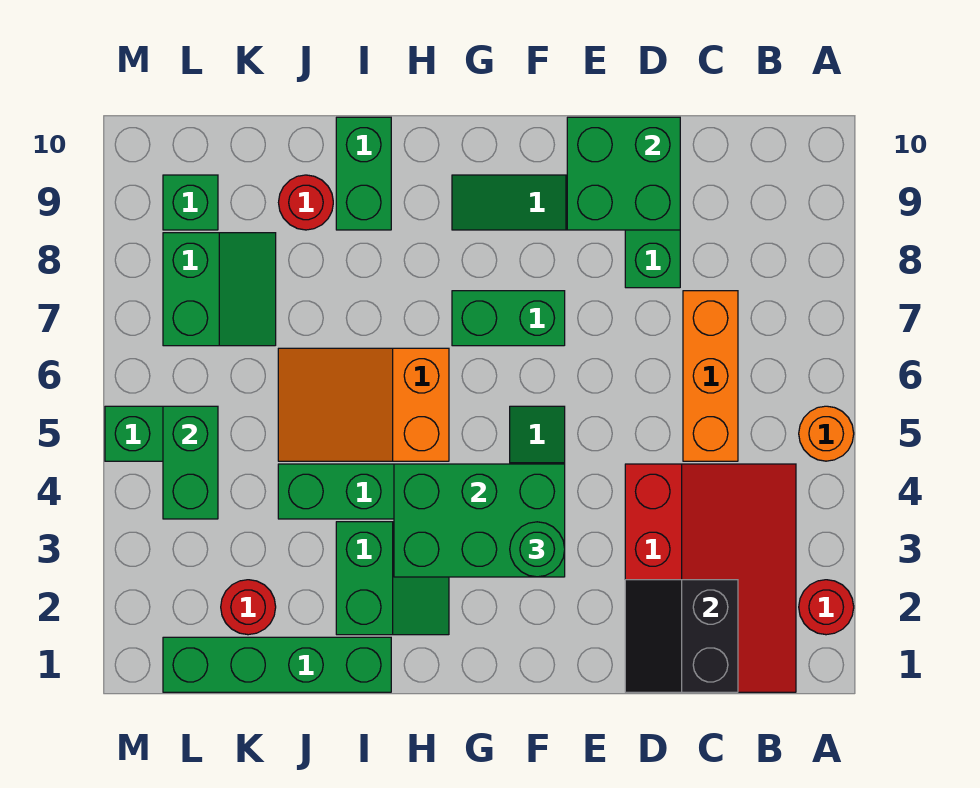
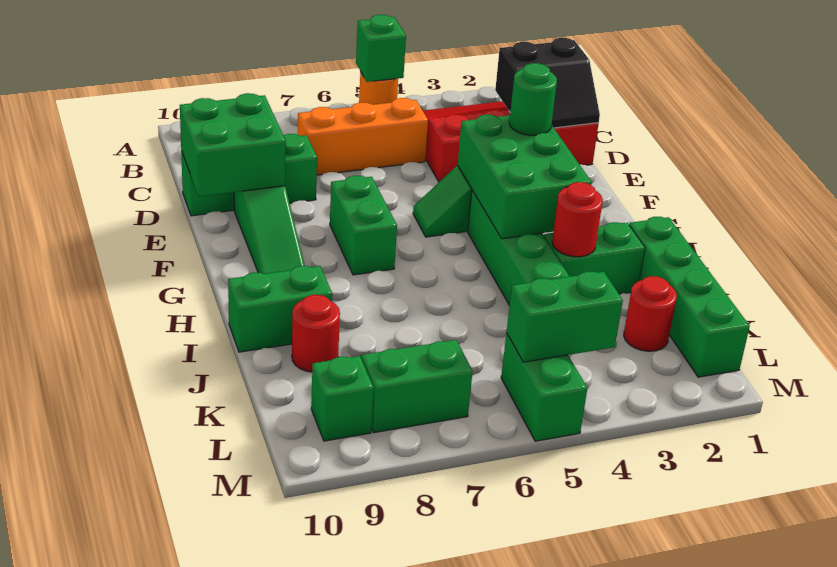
red round brick A2 level 1 -> red round brick I3 level 2
none -> green brick A5 level 2
orange slope H5:J6 level 1 top H -> none

